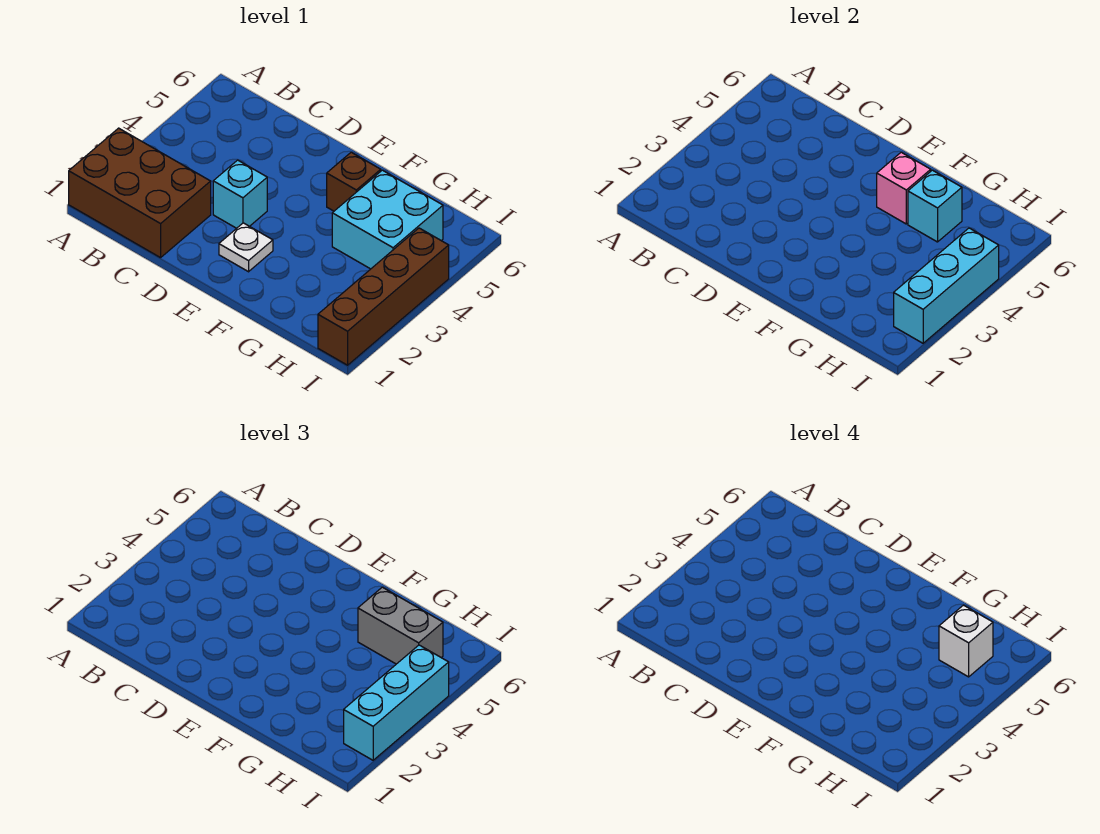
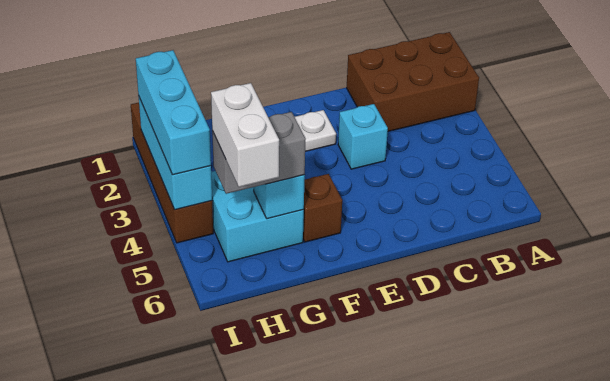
pink brick F5 level 2 -> none
white brick H5 level 4 -> white brick H5:H6 level 4

